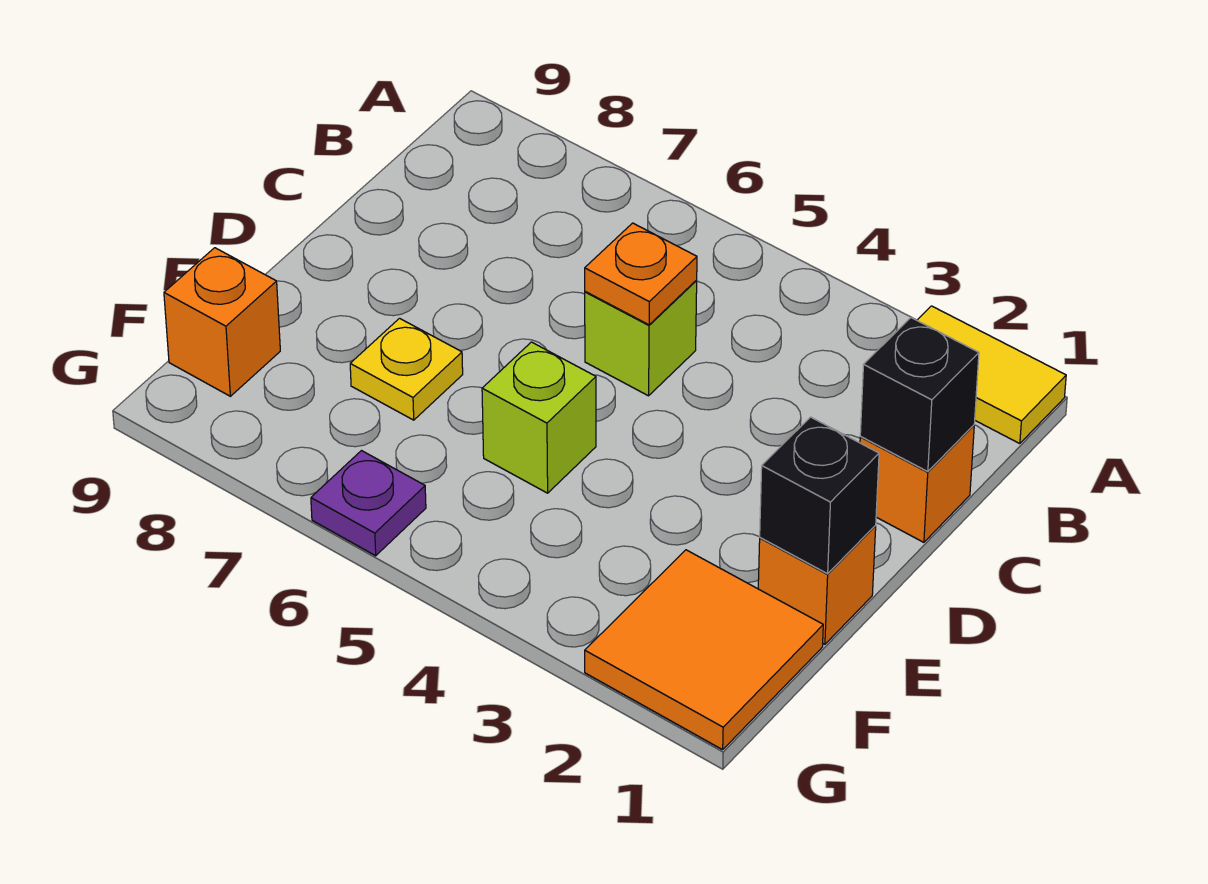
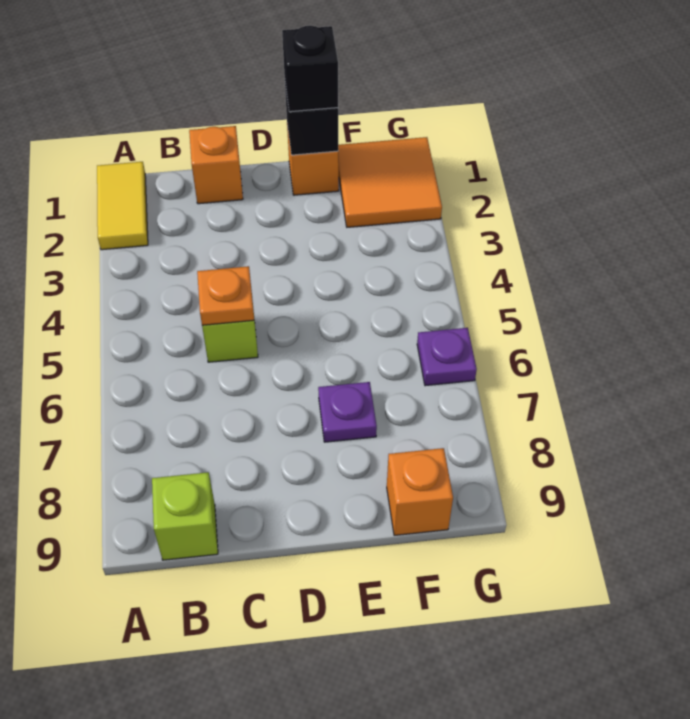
black brick C1 level 2 -> black brick E1 level 3
lime brick E5 level 1 -> lime brick B9 level 1
yellow plate E7 level 1 -> purple plate E7 level 1

